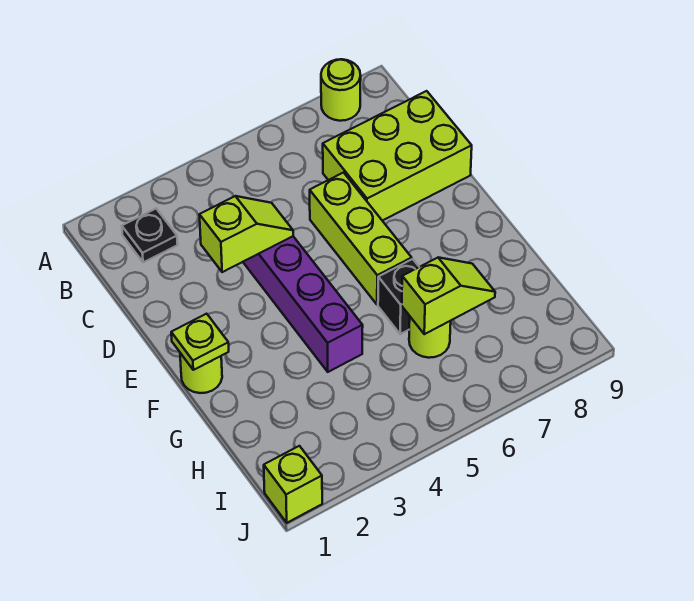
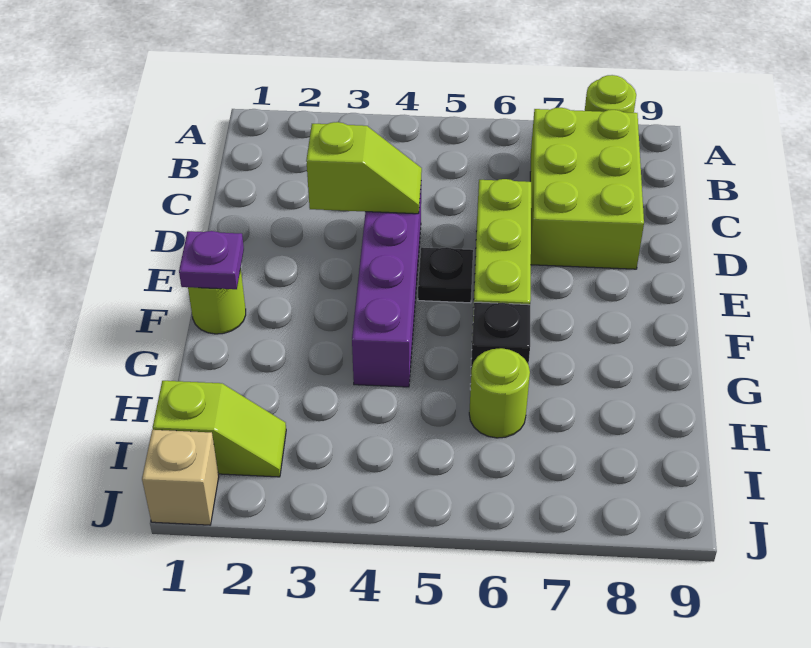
black plate B2 level 1 -> black plate E5 level 1
lime brick C7:D9 level 1 -> lime brick B7:D8 level 1
lime plate F1 level 2 -> purple plate F1 level 2
lime slope H6:H7 level 2 top 6 -> lime slope I1:I2 level 1 top 1
lime brick J1 level 1 -> tan brick J1 level 1

